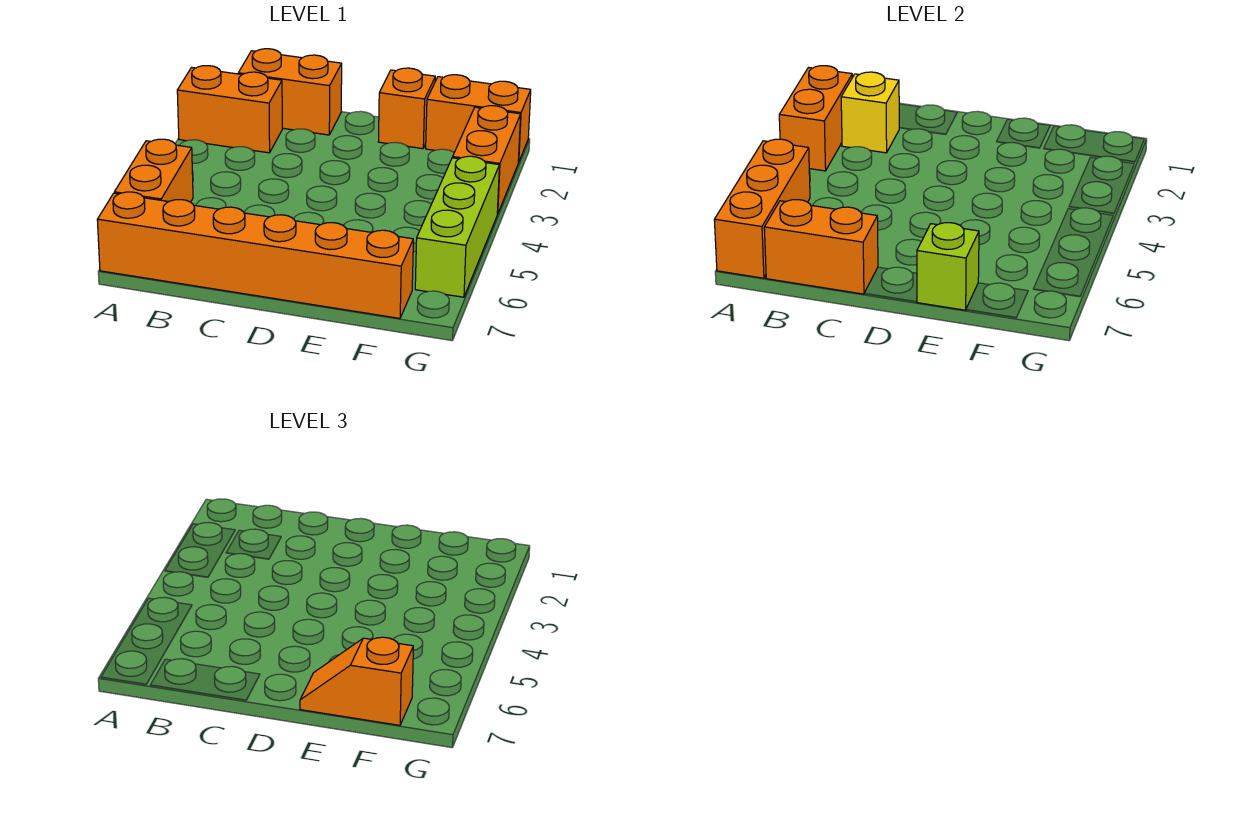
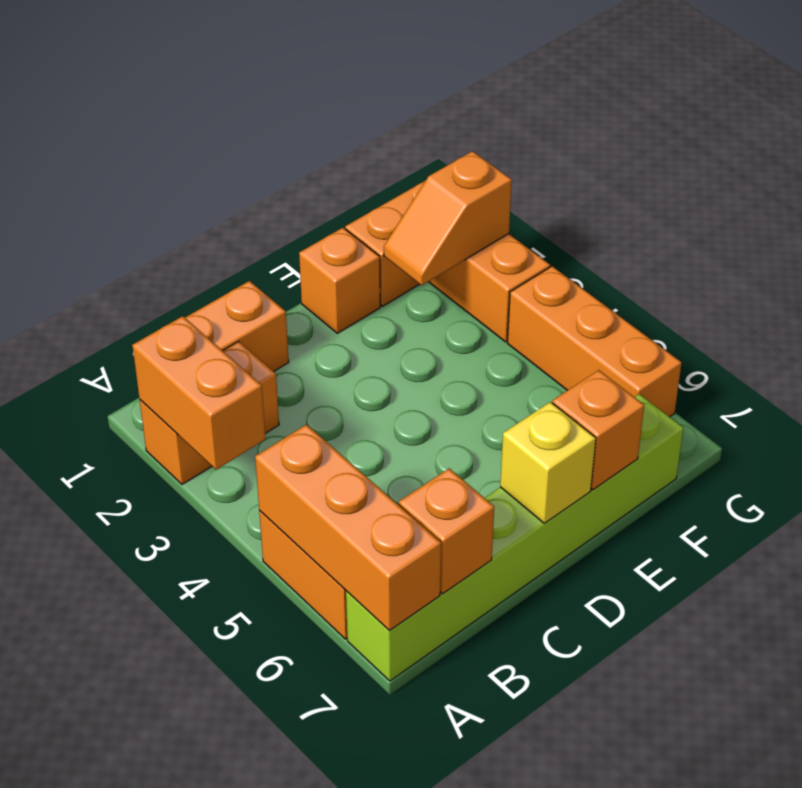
orange brick A7:F7 level 1 -> lime brick A7:F7 level 1
yellow brick B2 level 2 -> yellow brick D7 level 2
orange brick B7:C7 level 2 -> orange brick B7 level 2
lime brick E7 level 2 -> orange brick E7 level 2
orange slope E7:F7 level 3 top F -> orange slope F2:G2 level 2 top G
lime brick G4:G6 level 1 -> orange brick G4:G6 level 1

